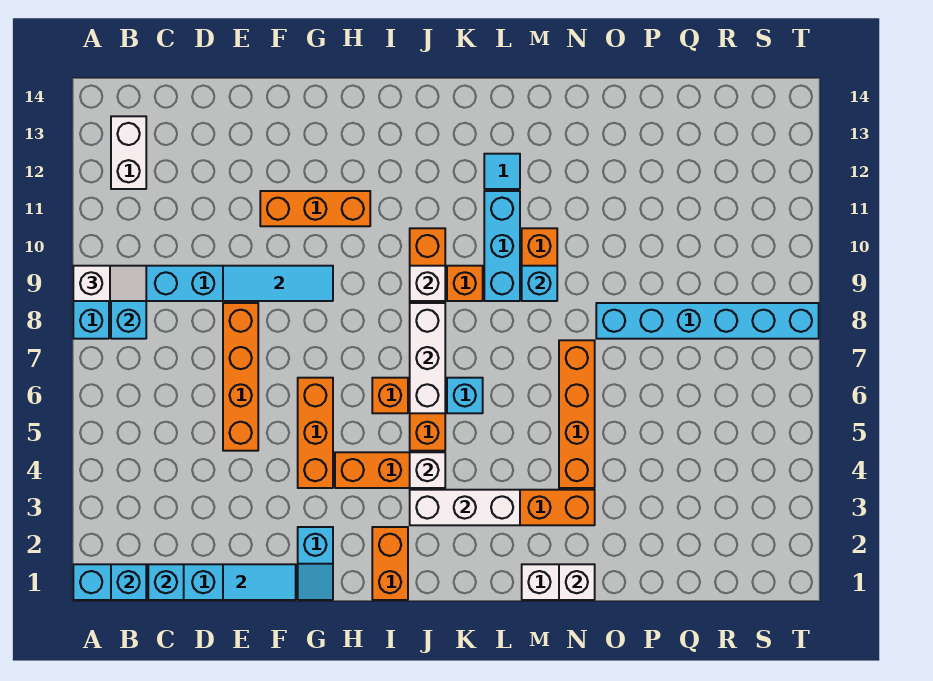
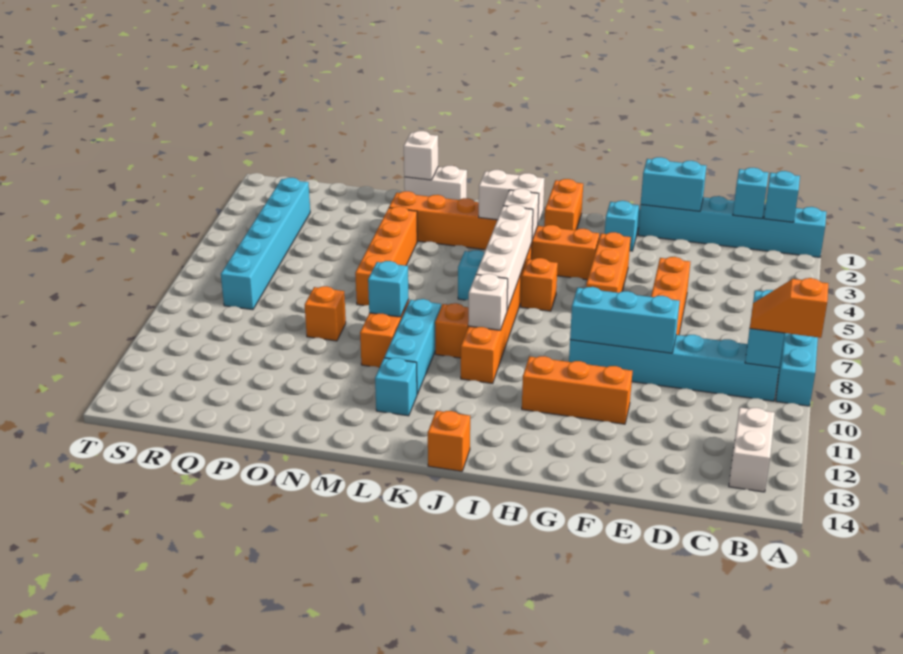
white slope A9:B9 level 3 top A -> orange slope A9:B9 level 3 top A
cyan tile E1:F1 level 2 -> cyan brick E1:F1 level 2
cyan tile E9:G9 level 2 -> cyan brick E9:G9 level 2
white brick J3:L3 level 2 -> white brick J3:K3 level 2
white brick J6:J8 level 2 -> white brick J5:J8 level 2
none -> orange brick J14 level 1
cyan tile L12 level 1 -> cyan brick L12 level 1
cyan brick O8:T8 level 1 -> cyan brick R3:R8 level 1
none -> orange brick O9 level 1

